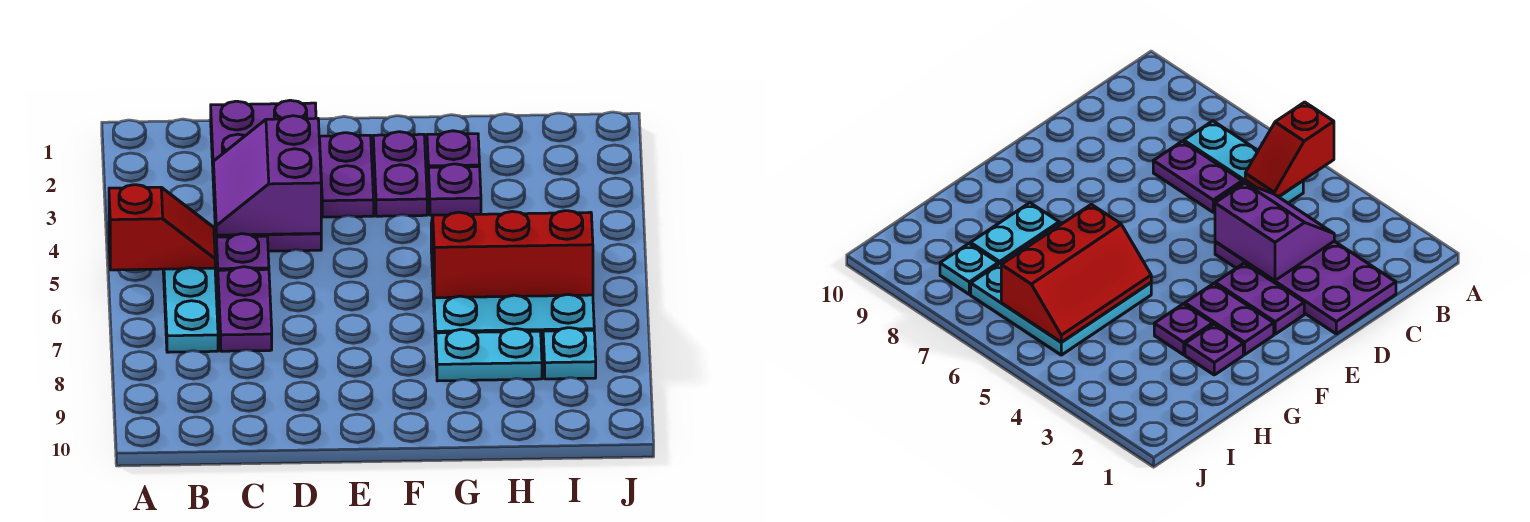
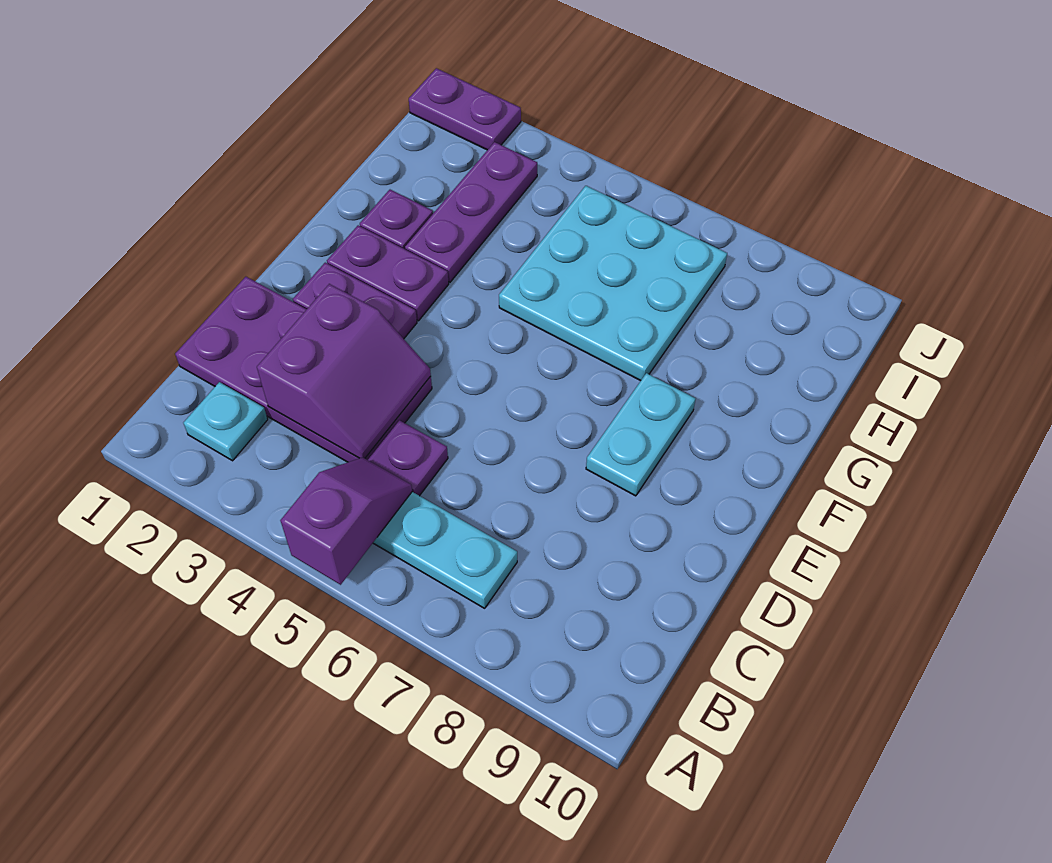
red slope A5:B5 level 2 top A -> purple slope A5:B5 level 2 top A
purple slope C3:D4 level 2 top D -> purple slope C3:D4 level 2 top 3
purple plate C6:C7 level 1 -> purple plate J1:J2 level 1
purple plate G3 level 1 -> purple plate G3:I3 level 1
red slope G5:I6 level 2 top 6 -> none
cyan plate G8:H8 level 1 -> cyan plate E8:F8 level 1
cyan plate I8 level 1 -> cyan plate B2 level 1

